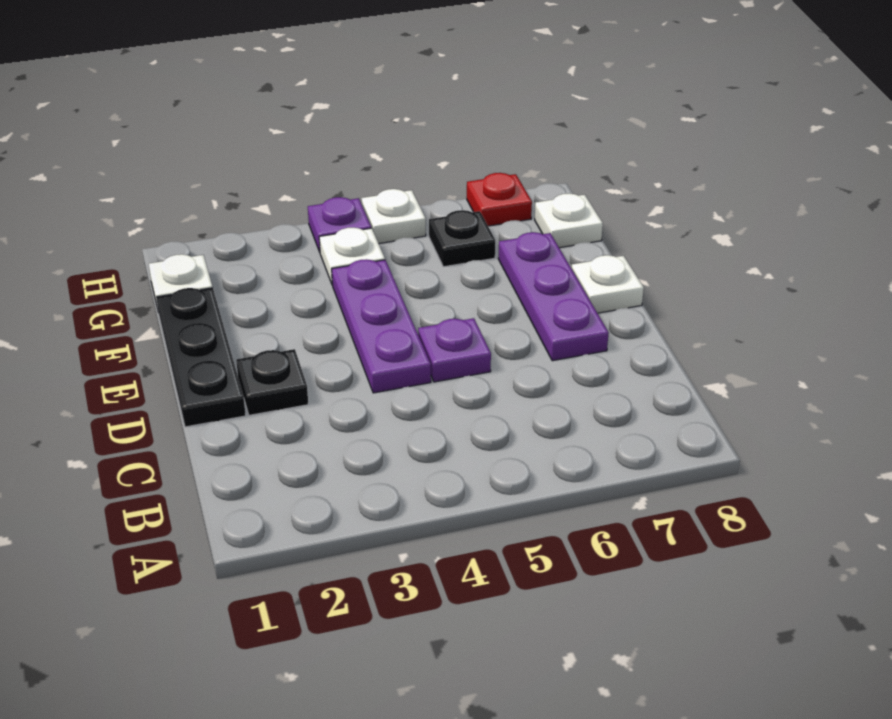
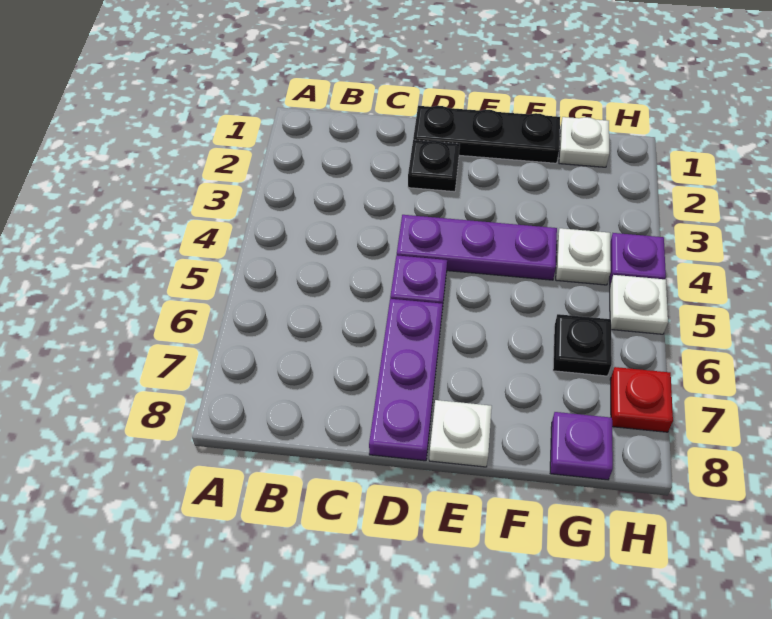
purple plate D7:F7 level 1 -> purple plate D6:D8 level 1
white plate G8 level 1 -> purple plate G8 level 1

